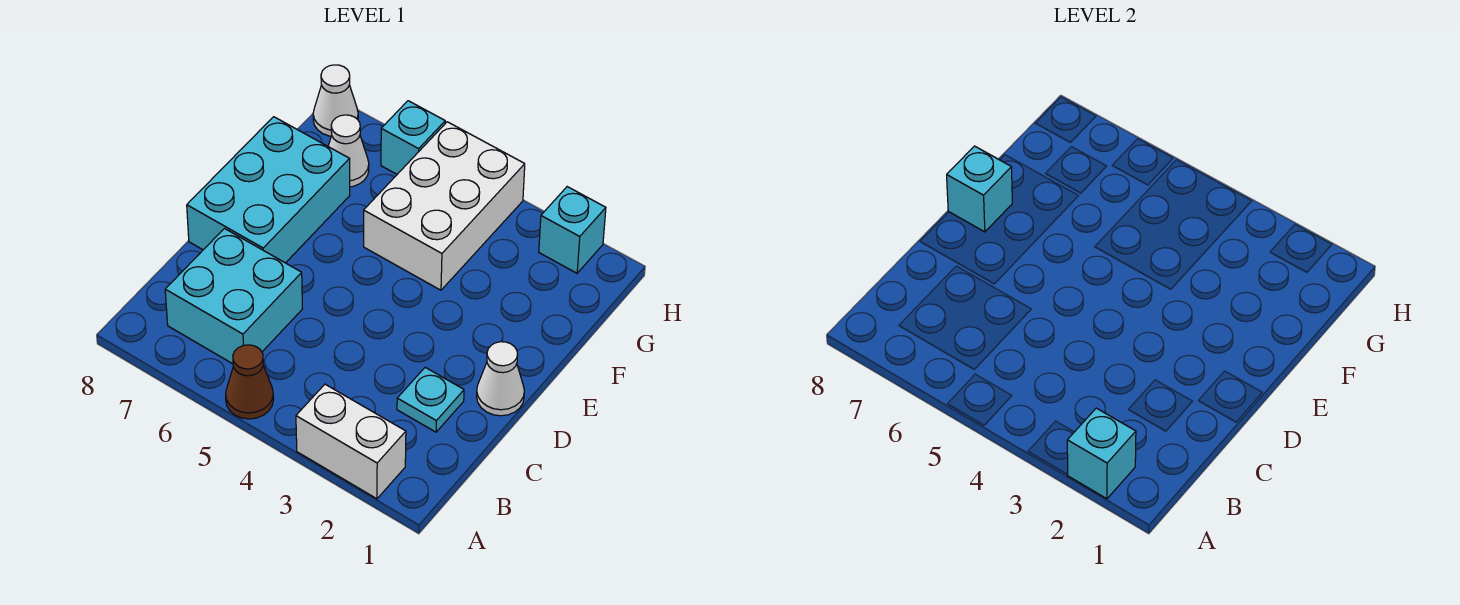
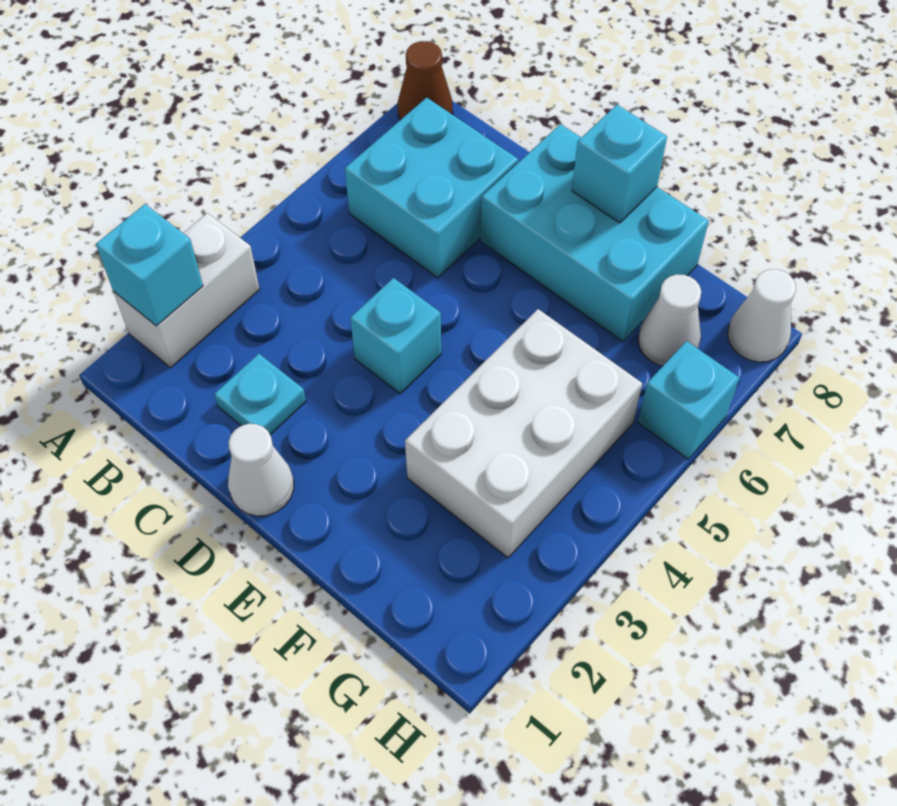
brown cone A5 level 1 -> brown cone A8 level 1
white brick F4:H5 level 1 -> white brick F3:G5 level 1
cyan brick H2 level 1 -> cyan brick D4 level 1

